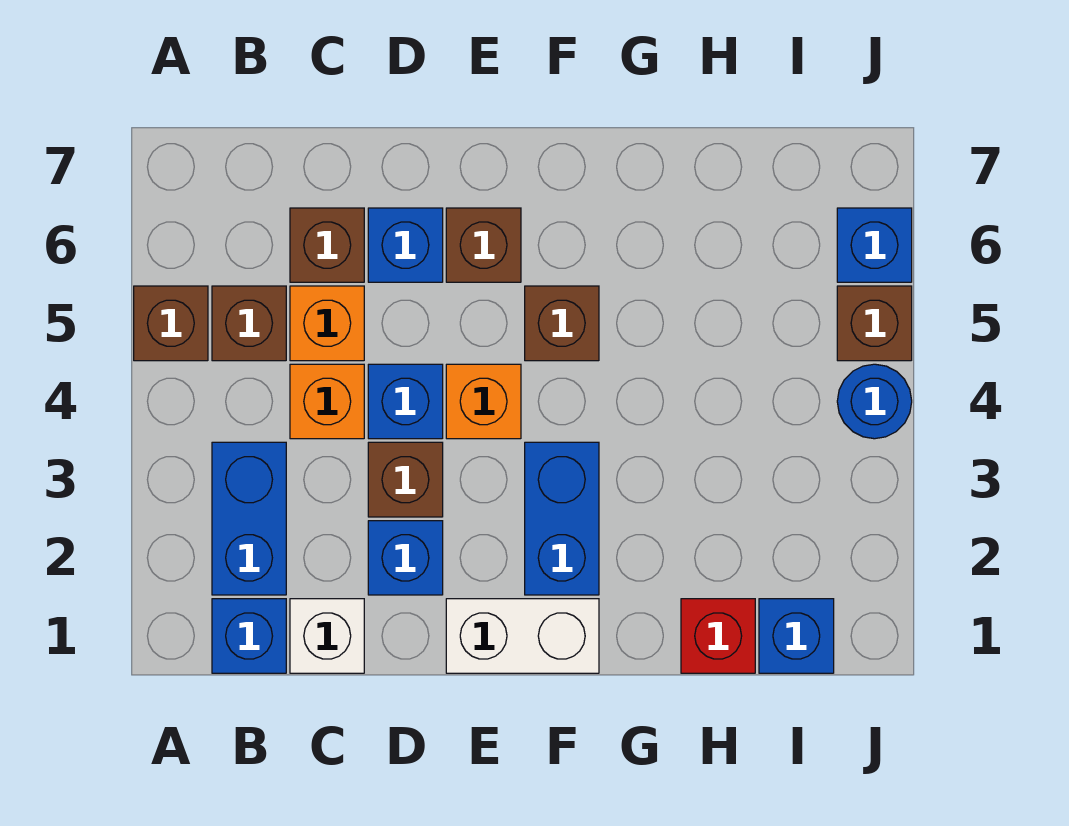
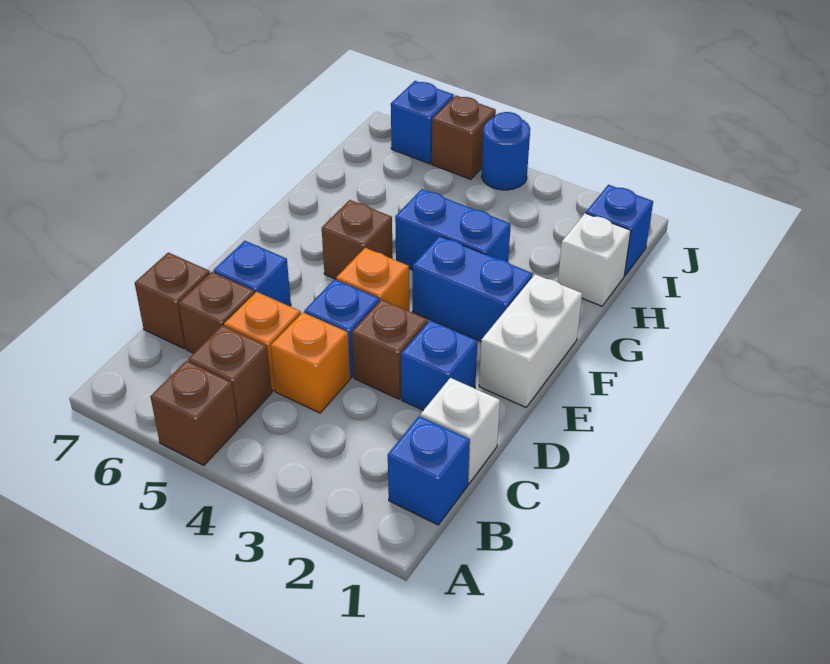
blue brick B2:B3 level 1 -> blue brick G3:G4 level 1
brown brick E6 level 1 -> brown brick C7 level 1
red brick H1 level 1 -> white brick H1 level 1

